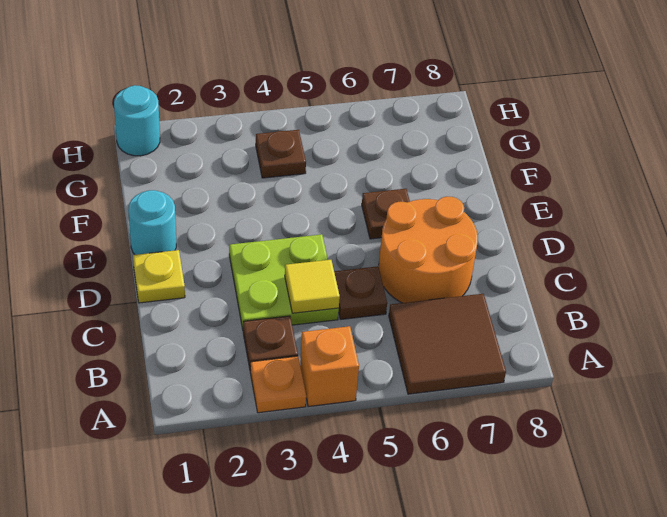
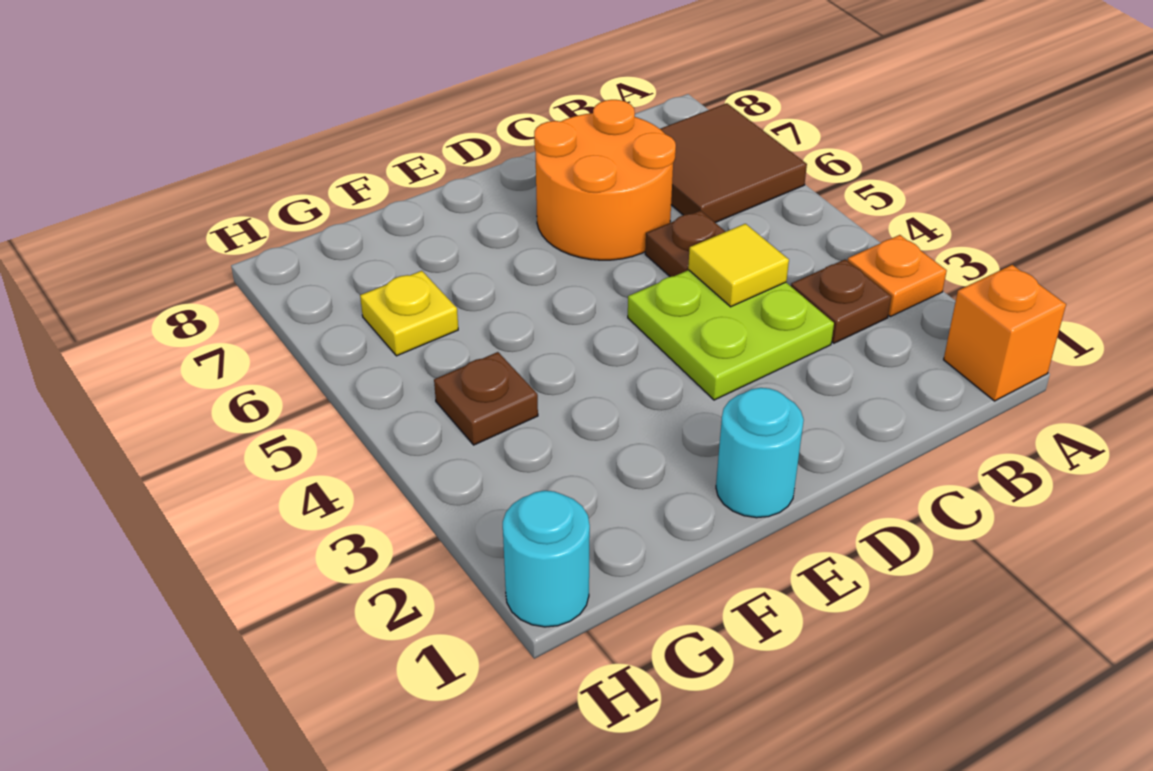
orange brick A4 level 1 -> orange brick A1 level 1
yellow plate D1 level 1 -> yellow plate G6 level 1
brown plate E6 level 1 -> none

